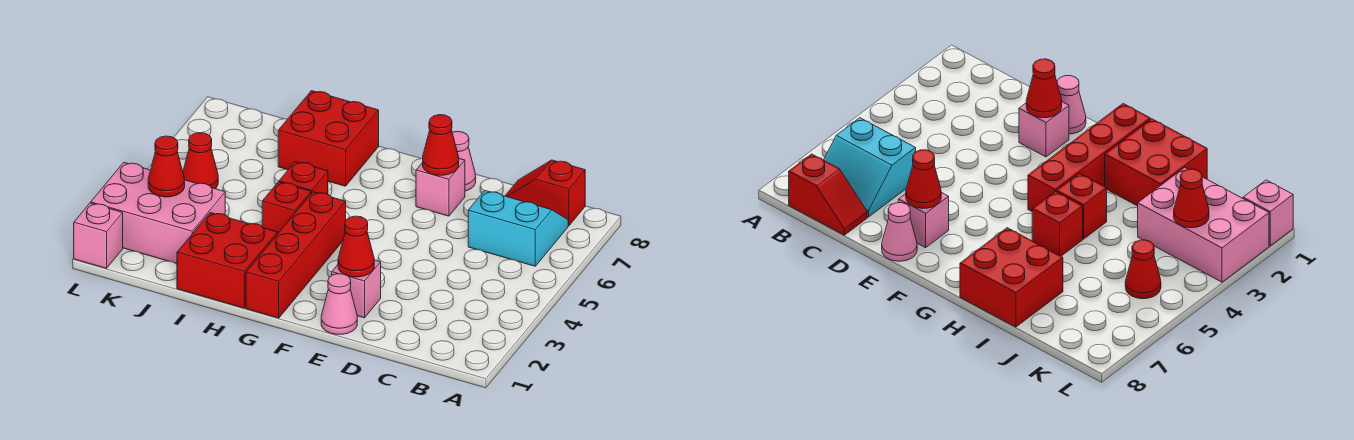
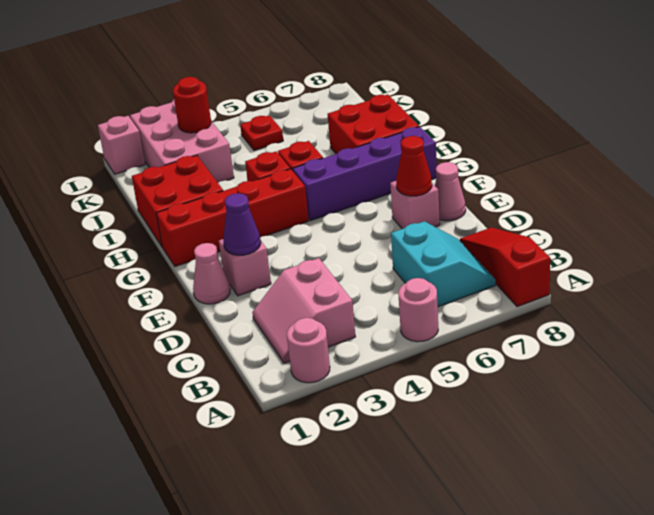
none -> pink round brick A2 level 1
none -> pink round brick A5 level 1
none -> pink slope B2:C3 level 1 top 3
red slope B8:C8 level 1 top B -> red slope A8:C8 level 1 top A
red cone E2 level 2 -> purple cone E2 level 2
none -> purple brick G5:G8 level 1
red cone K3 level 2 -> red round brick K3 level 2
red cone K5 level 1 -> red plate K5 level 1

